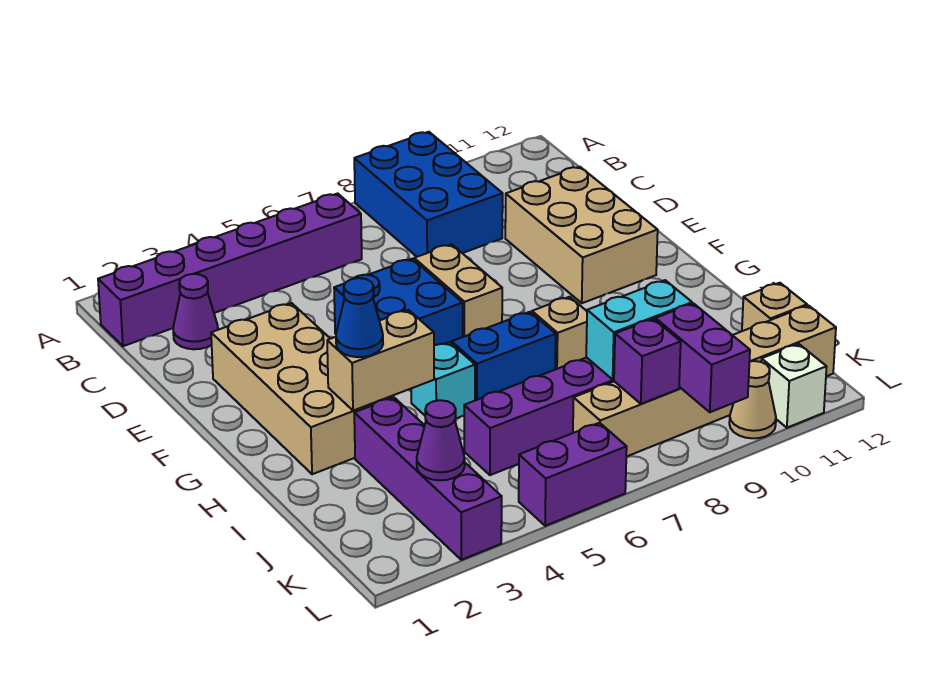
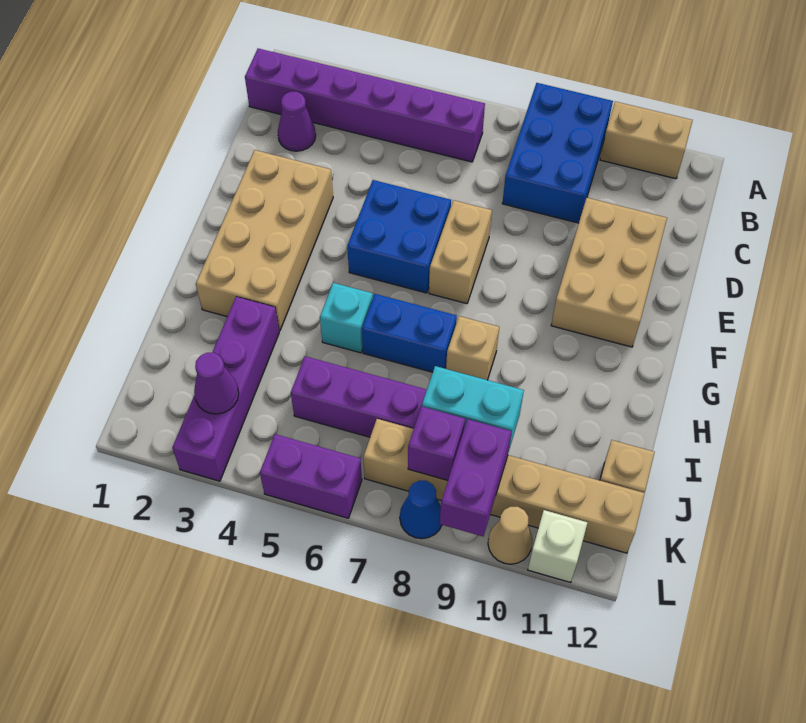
tan brick H3:H4 level 2 -> tan brick A10:A11 level 1
blue cone H3 level 3 -> blue cone L8 level 1

